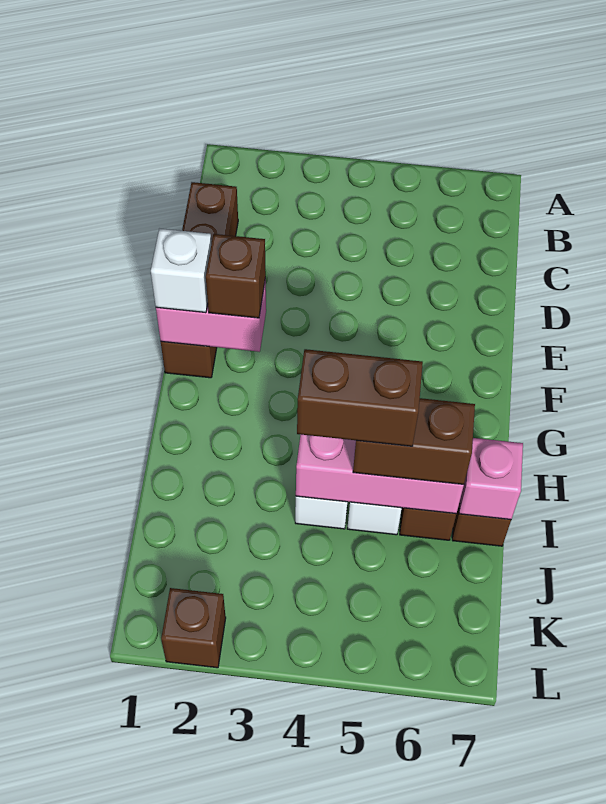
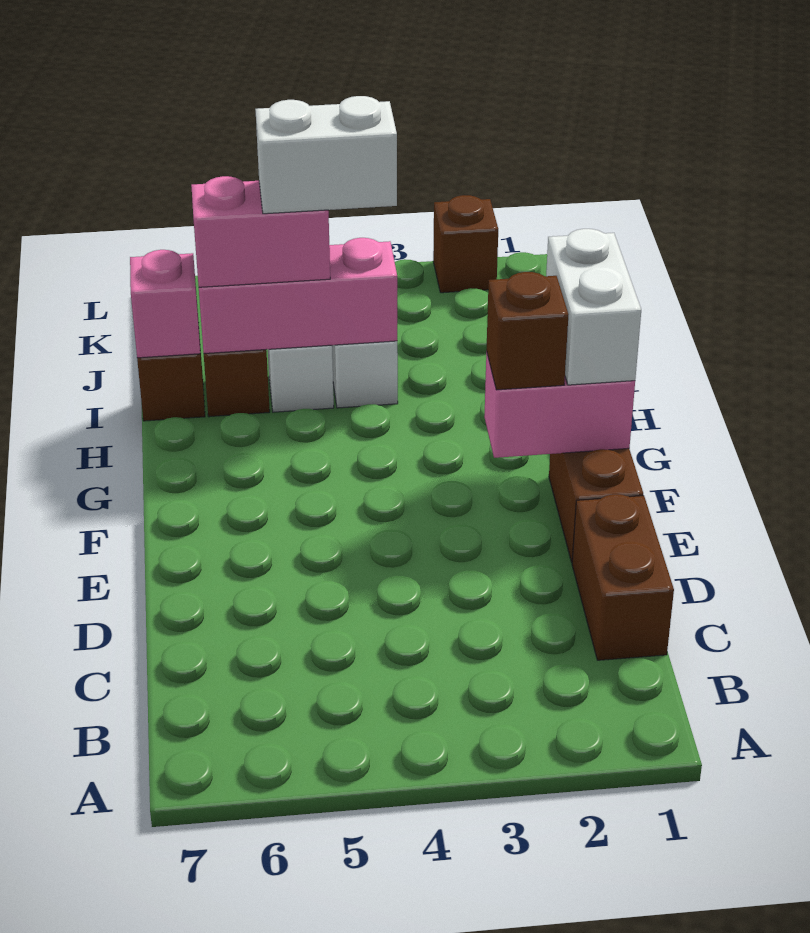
white brick F1 level 3 -> white brick F1:G1 level 3
brown brick I4:I5 level 4 -> white brick I4:I5 level 4
brown brick I5:I6 level 3 -> pink brick I5:I6 level 3

